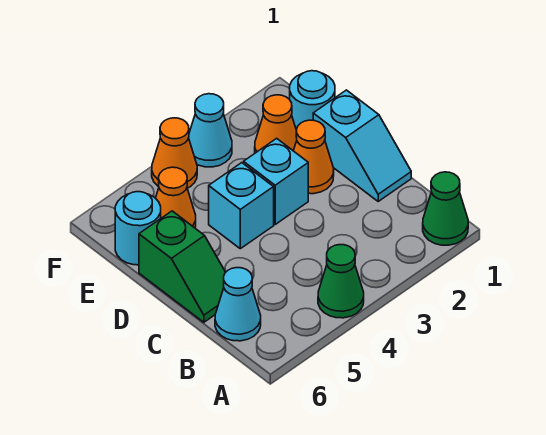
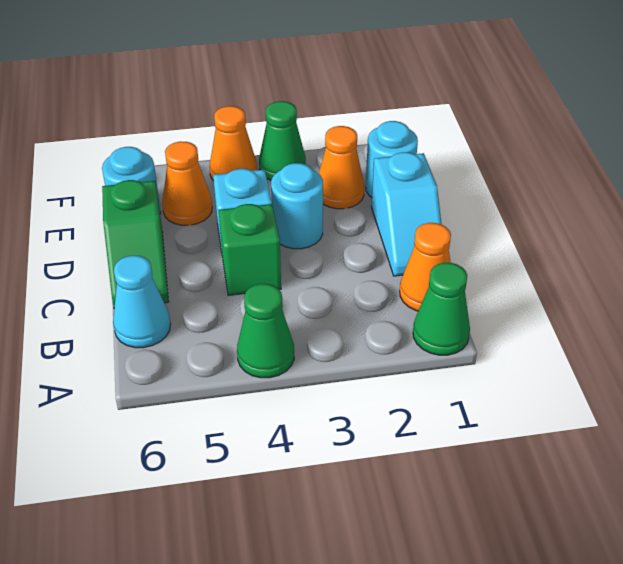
none -> green brick C4 level 1
orange cone D2 level 1 -> orange cone B1 level 1
cyan brick D3 level 1 -> cyan round brick D3 level 1
cyan cone F3 level 1 -> green cone F3 level 1

